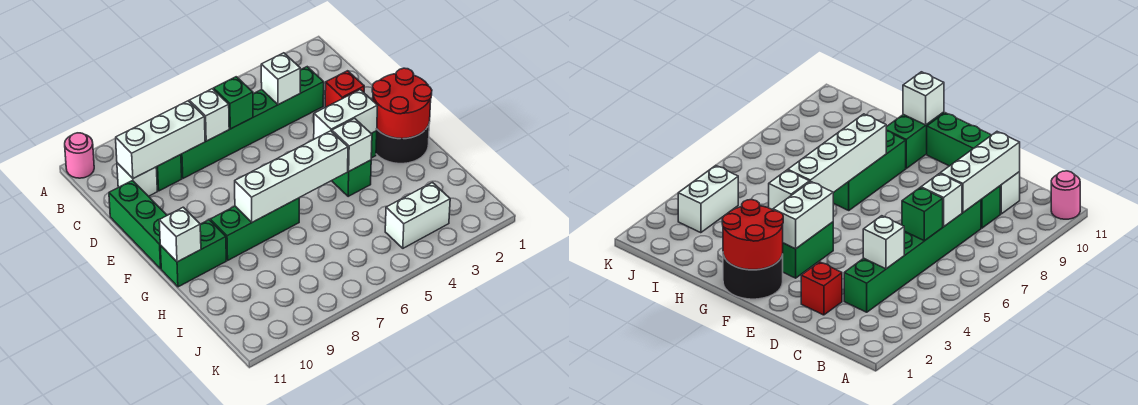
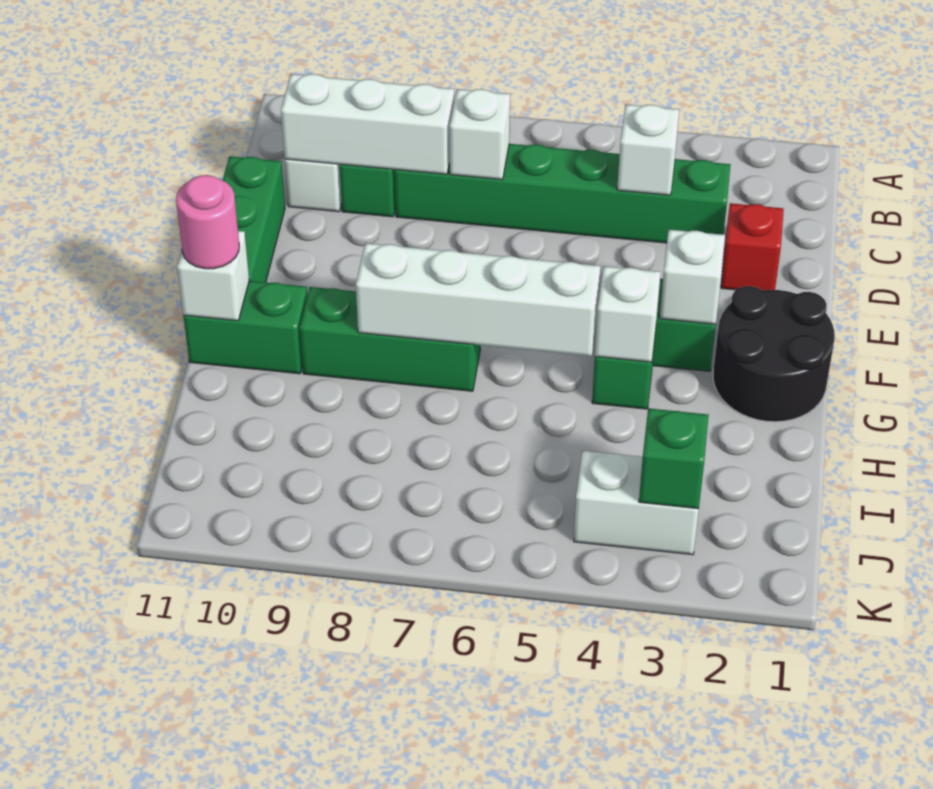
pink round brick A11 level 1 -> pink round brick G11 level 3
green brick C6 level 2 -> green brick J3 level 2
red round brick F1:G2 level 2 -> none
white brick F3:F4 level 2 -> white brick F3 level 2

